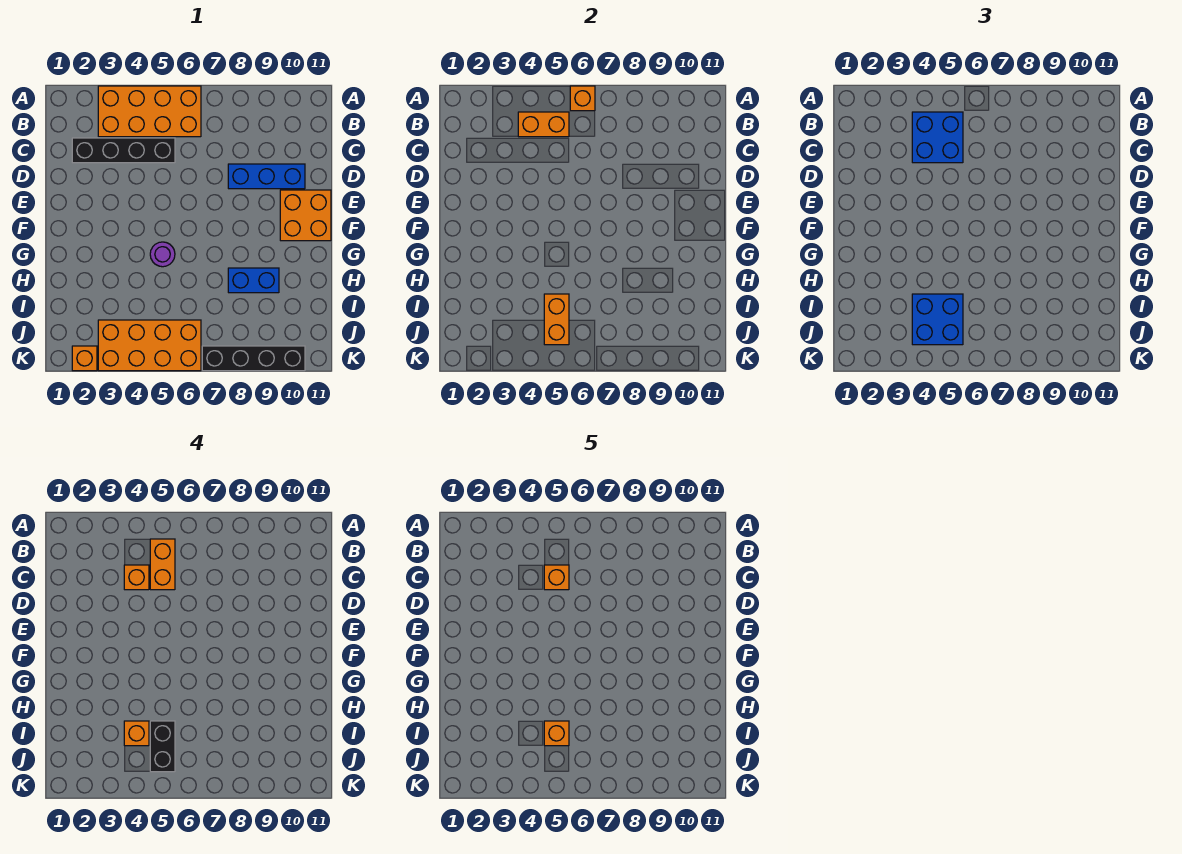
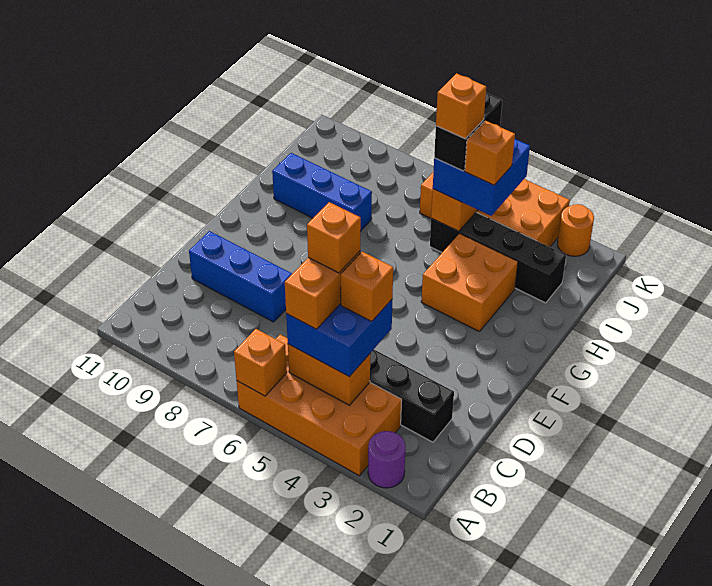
orange brick E10:F11 level 1 -> orange brick G3:H4 level 1
purple round brick G5 level 1 -> purple round brick A2 level 1
blue brick H8:H9 level 1 -> blue brick H8:H10 level 1
orange brick K2 level 1 -> orange round brick K2 level 1
black brick K7:K10 level 1 -> black brick I2:I5 level 1

